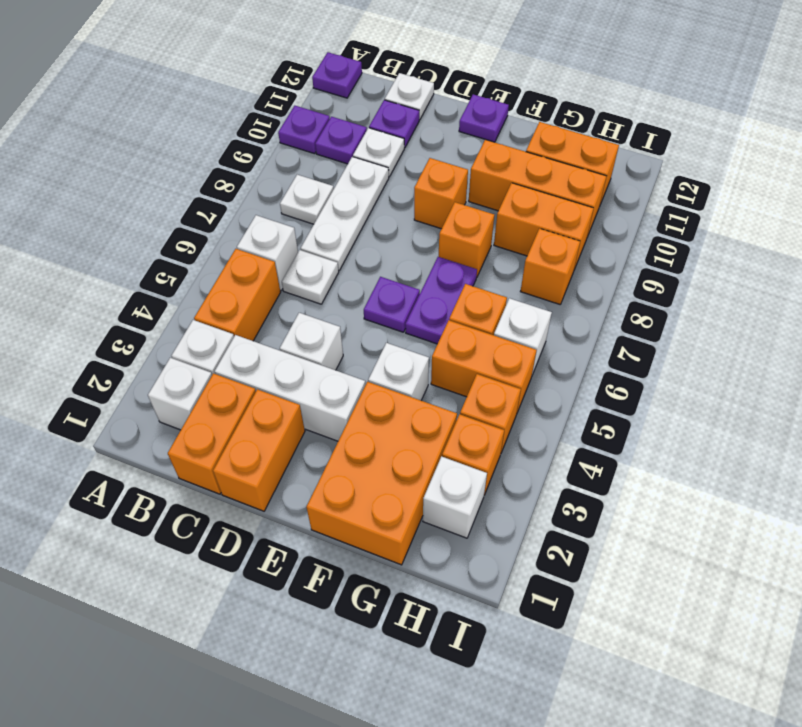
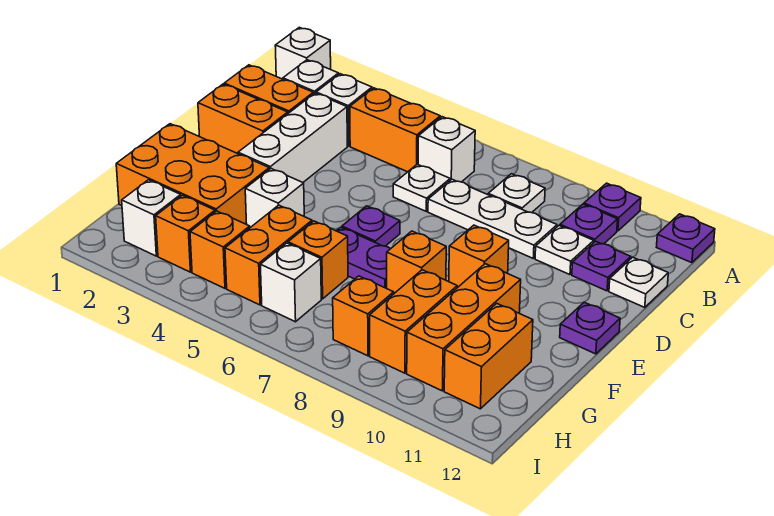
white brick D4 level 1 -> white brick A1 level 1

